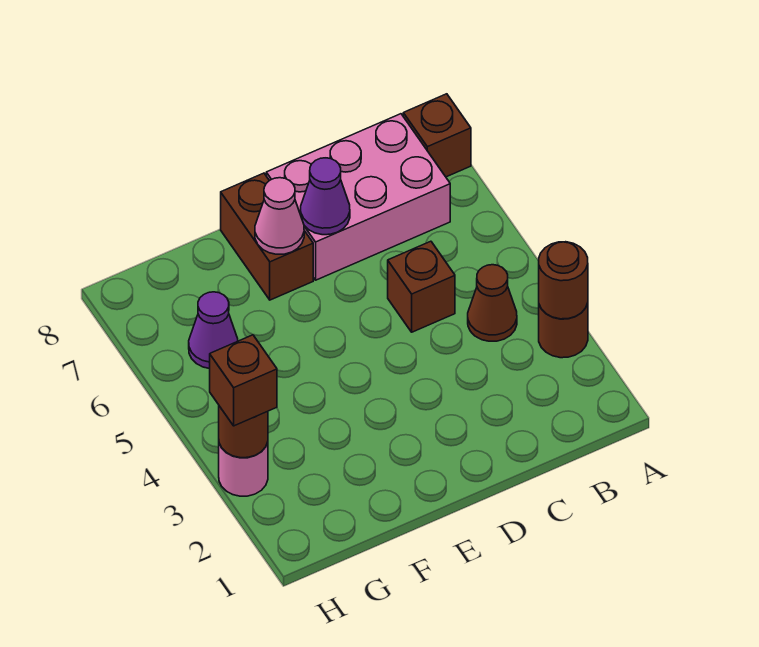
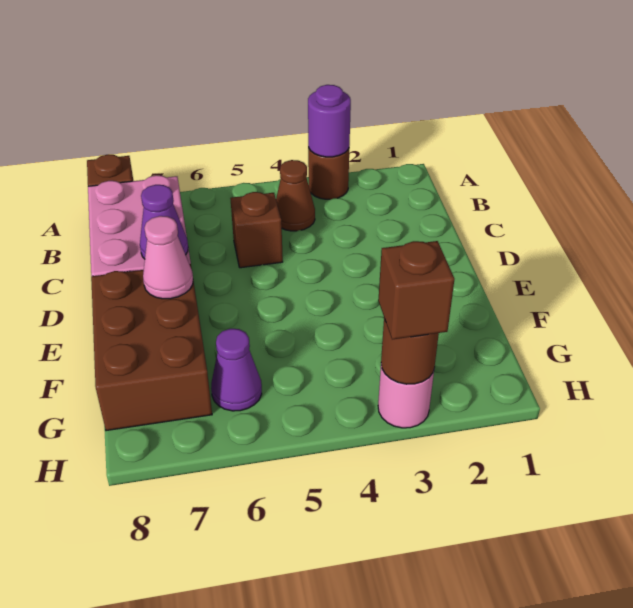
brown round brick A3 level 2 -> purple round brick A3 level 2
brown brick E7:E8 level 1 -> brown brick E7:G8 level 1

